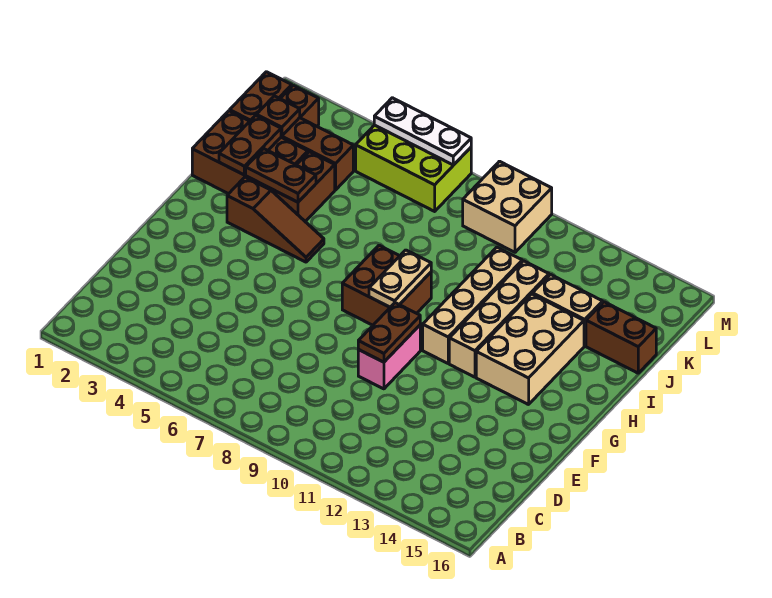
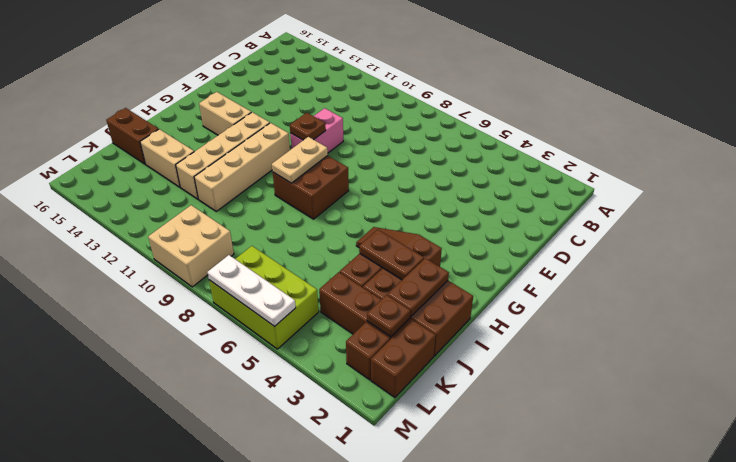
brown plate E10:F10 level 2 -> brown plate F10 level 2
tan brick G13:I14 level 1 -> tan brick G13:G14 level 1

